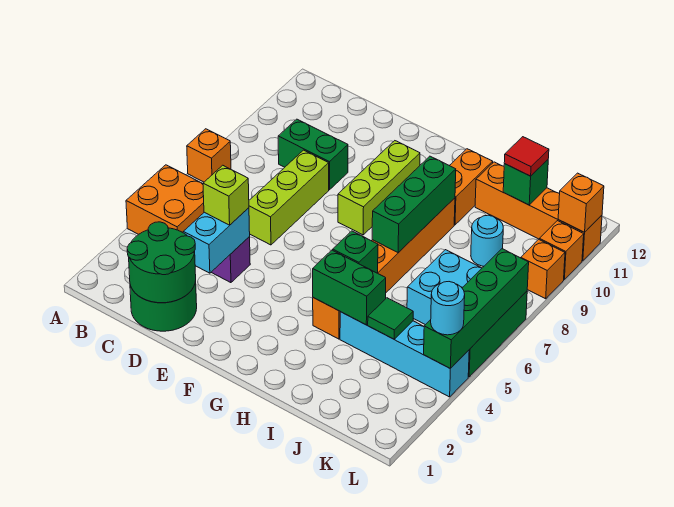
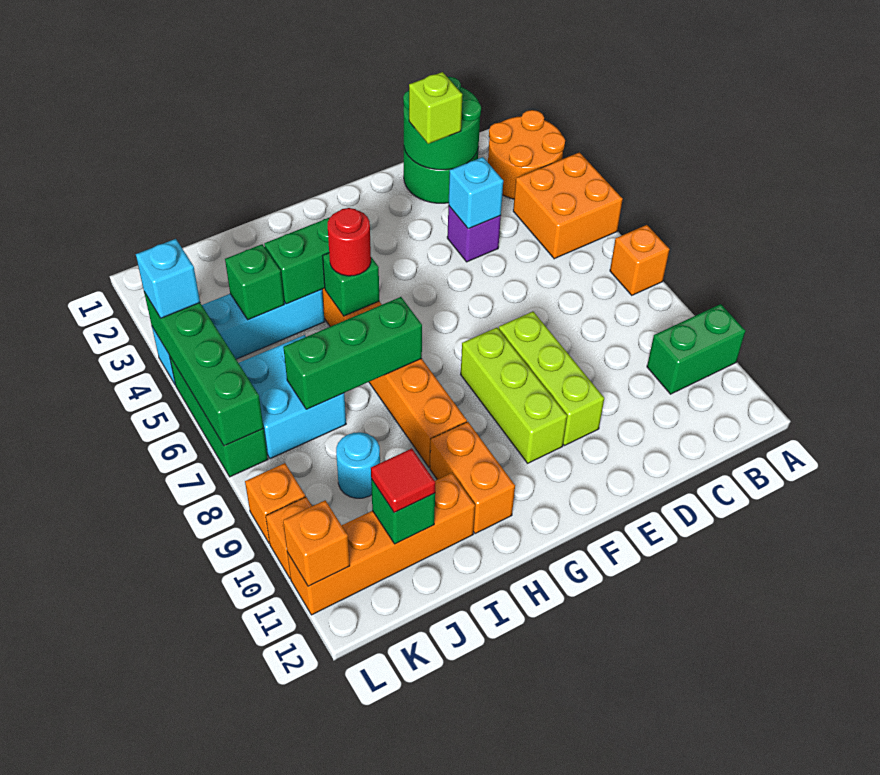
none -> orange round brick A2:B3 level 1
green brick C9:D9 level 1 -> green brick A10:B10 level 1
cyan brick D3:D4 level 2 -> cyan brick D4 level 2
lime brick D4 level 3 -> lime brick D2 level 3
lime brick D6:D8 level 1 -> lime brick E8:E10 level 1
none -> red round brick H5 level 3
green brick H7:H9 level 2 -> green brick H7:J7 level 2
green tile J4 level 2 -> green brick J4 level 2
cyan round brick L4 level 3 -> cyan brick L4 level 3

